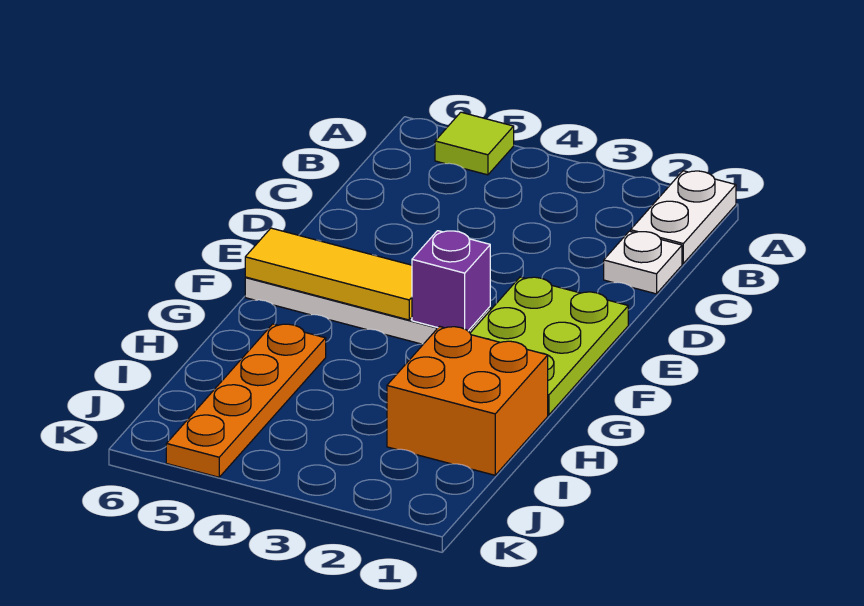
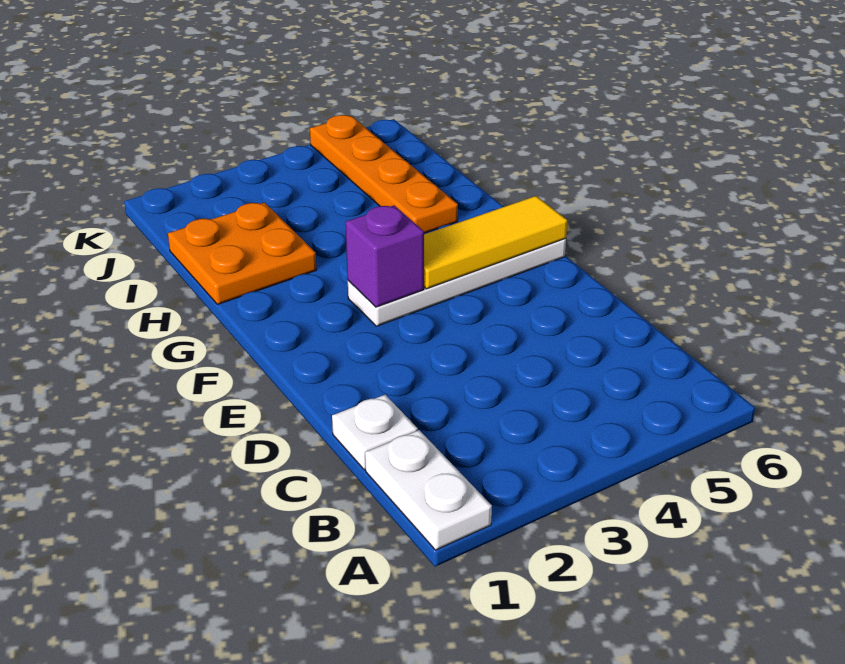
lime tile A5 level 1 -> none
lime plate E1:G2 level 1 -> none
orange brick H1:I2 level 1 -> orange plate H1:I2 level 1

